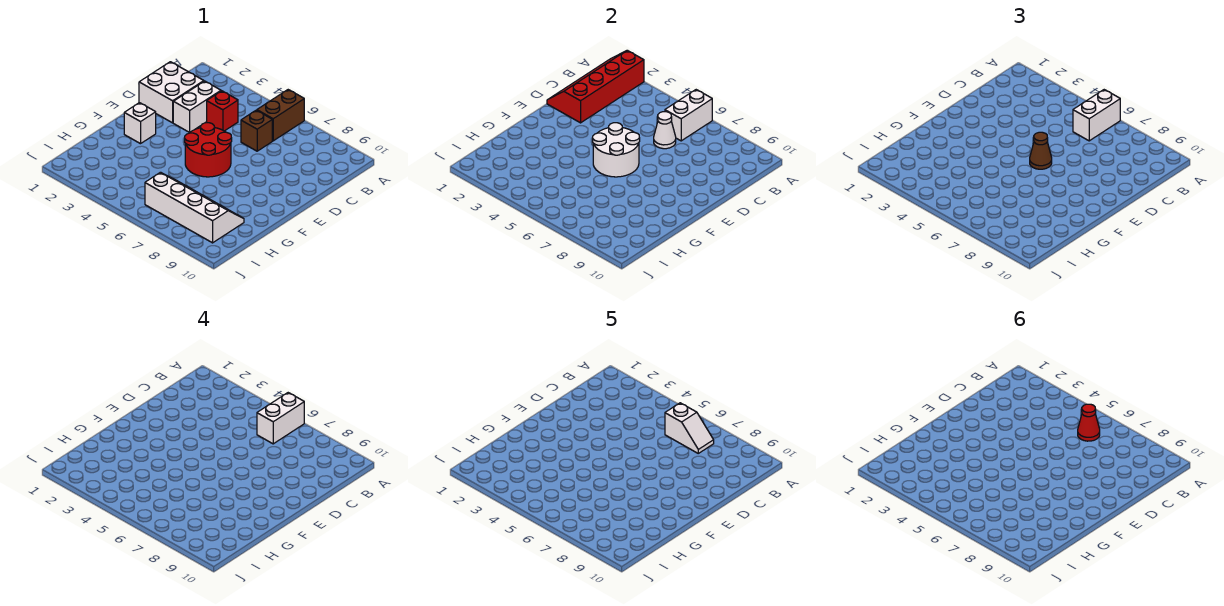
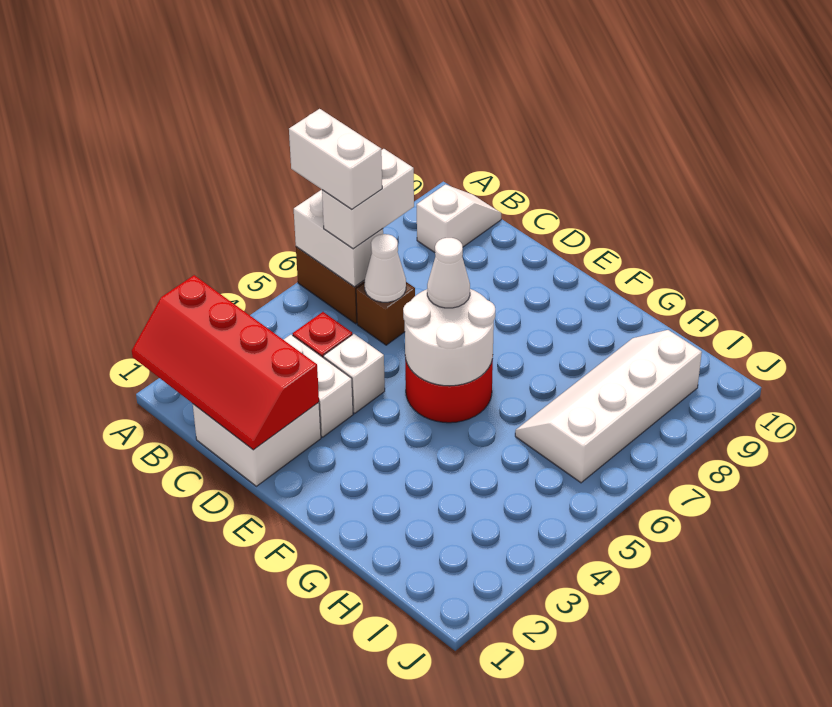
white brick A6:B6 level 3 -> white brick B6:B7 level 3
white slope B6:B7 level 5 top 6 -> white slope B9:B10 level 1 top 9
red cone B6 level 6 -> none
brown cone E6 level 3 -> white cone E6 level 3
white brick F2 level 1 -> white brick D4 level 1

